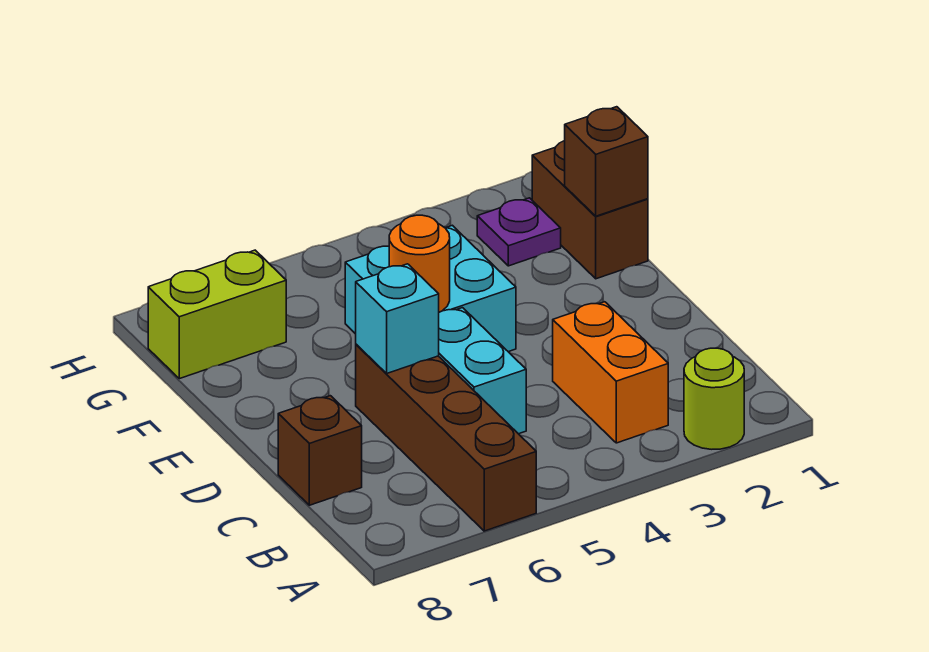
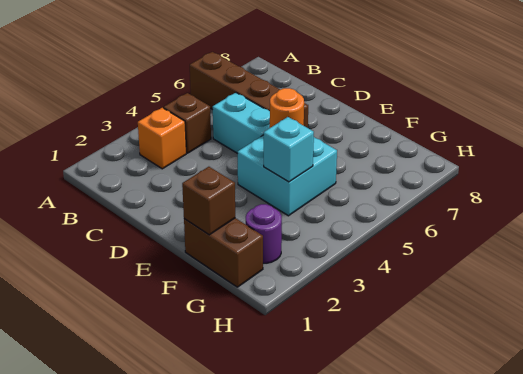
lime round brick A2 level 1 -> none
orange brick B3:C3 level 1 -> orange brick B3 level 1
brown brick C8 level 1 -> brown brick B4 level 1
cyan brick D6 level 2 -> cyan brick F4 level 2
purple plate G2 level 1 -> purple round brick G2 level 1
lime brick G7:G8 level 1 -> none

